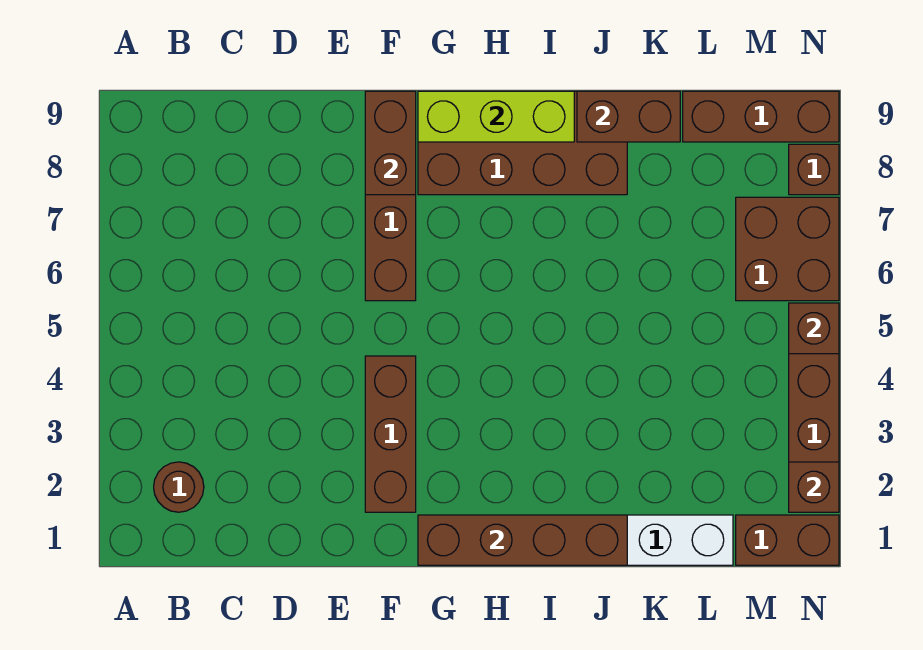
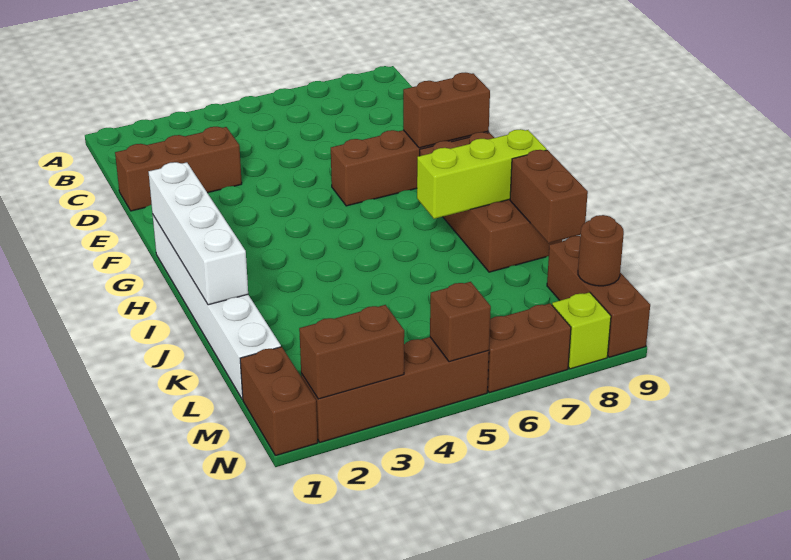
brown round brick B2 level 1 -> brown round brick M9 level 2
brown brick F2:F4 level 1 -> brown brick D1:D3 level 1
brown brick G1:J1 level 2 -> white brick G1:J1 level 2
lime brick G9:I9 level 2 -> lime brick I7:I9 level 2
brown brick M6:N7 level 1 -> brown brick N6:N7 level 1
brown brick N2 level 2 -> brown brick N2:N3 level 2
brown brick N8 level 1 -> lime brick N8 level 1

